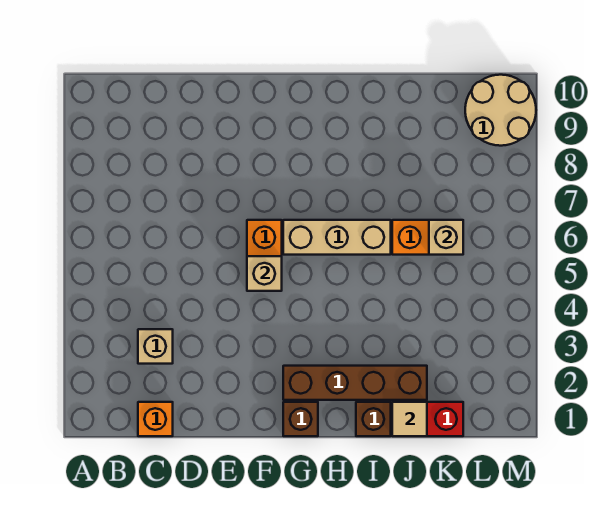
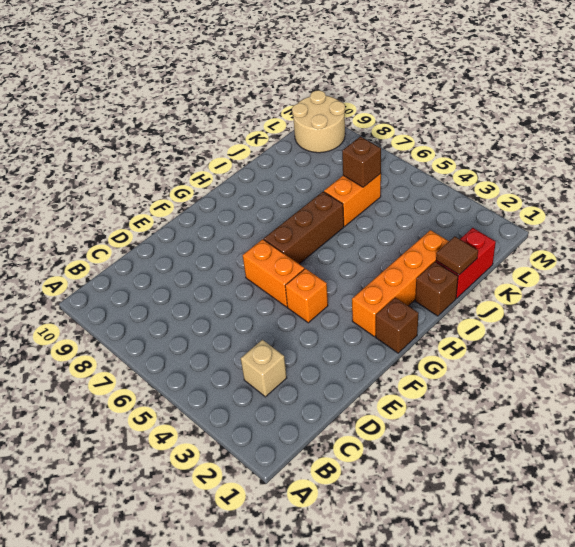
orange brick C1 level 1 -> orange brick F4 level 1
tan brick F5 level 2 -> none
brown brick G2:J2 level 1 -> orange brick G2:J2 level 1
tan brick G6:I6 level 1 -> brown brick G6:I6 level 1
tan tile J1 level 2 -> brown tile J1 level 2
tan brick K6 level 2 -> brown brick K6 level 2

